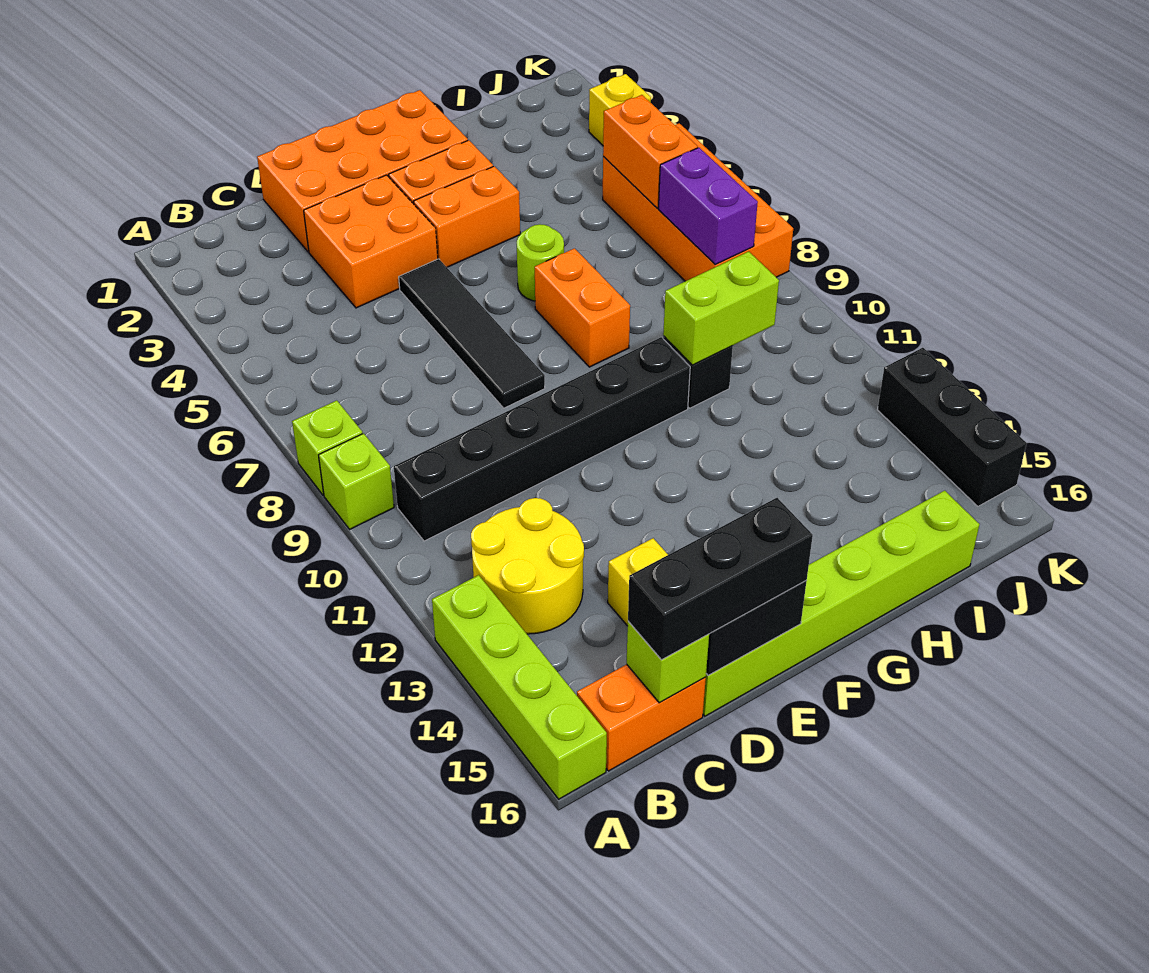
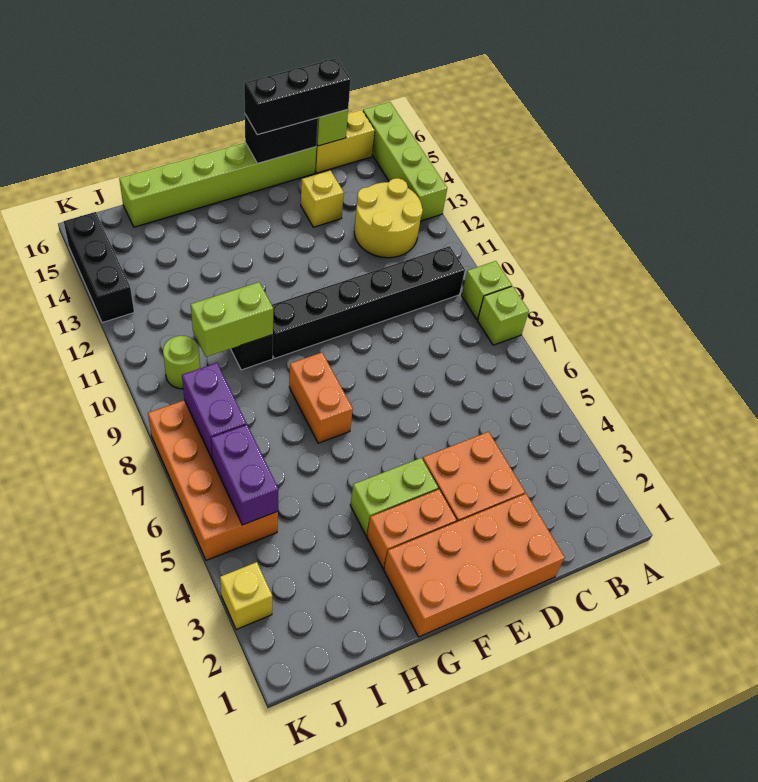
orange brick B16:C16 level 1 -> yellow brick B16:C16 level 1
black tile E5:E8 level 1 -> none
orange brick F4:G4 level 1 -> lime brick F4:G4 level 1
lime round brick G6 level 1 -> lime round brick J10 level 1
orange brick J5:J6 level 2 -> purple brick J5:J6 level 2

